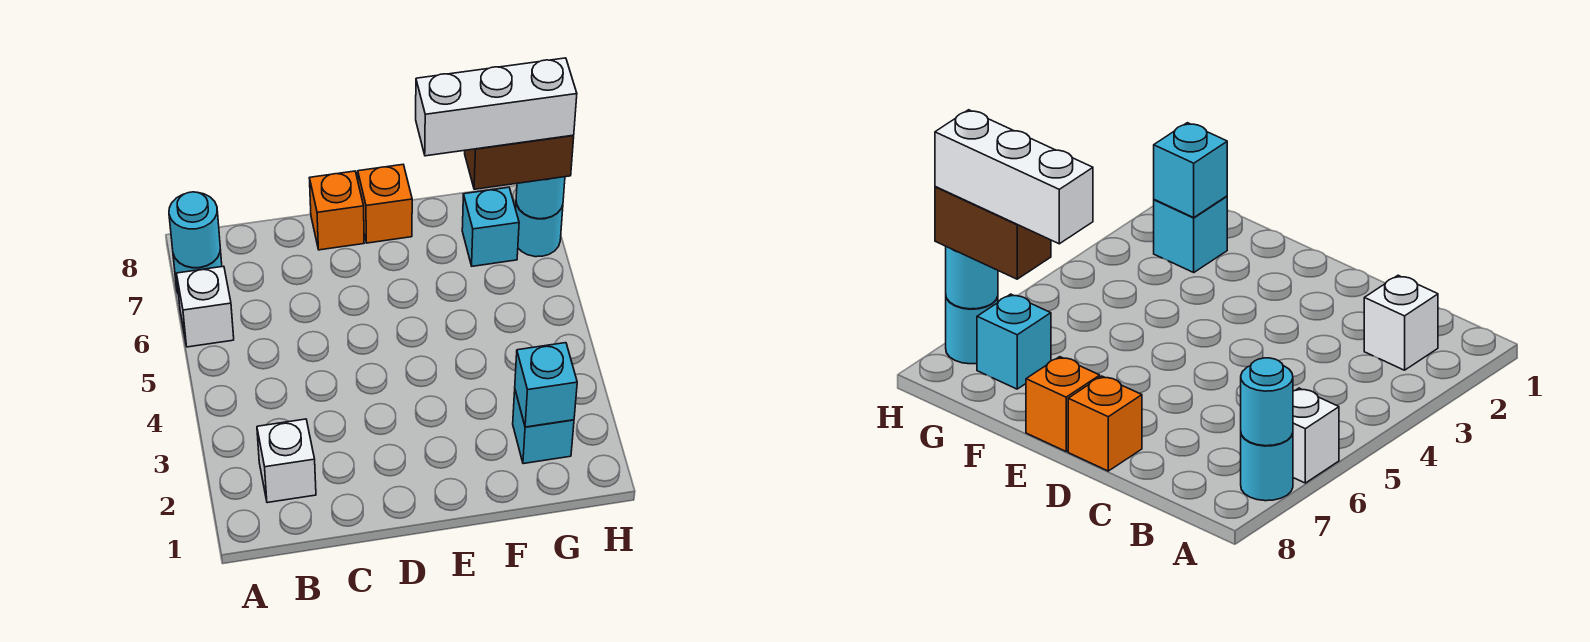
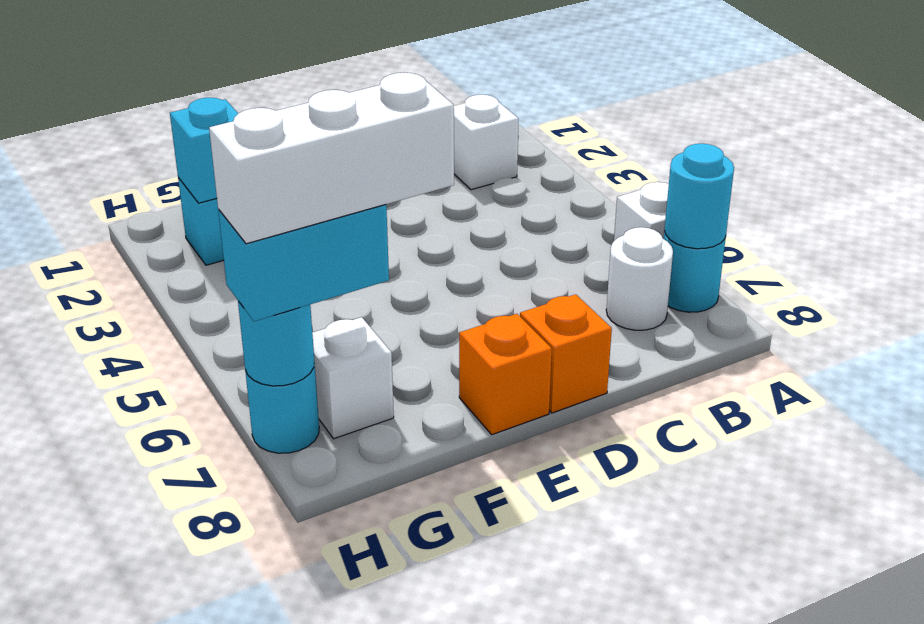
none -> white round brick B7 level 1
cyan brick G7 level 1 -> white brick G7 level 1
brown brick G7:H7 level 3 -> cyan brick G7:H7 level 3

